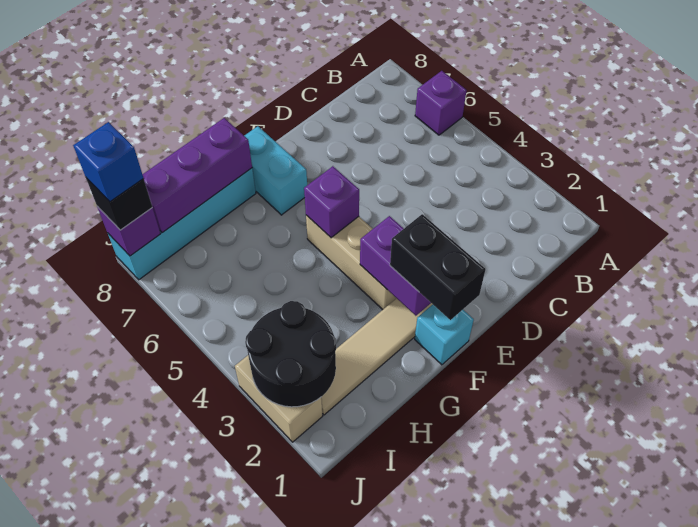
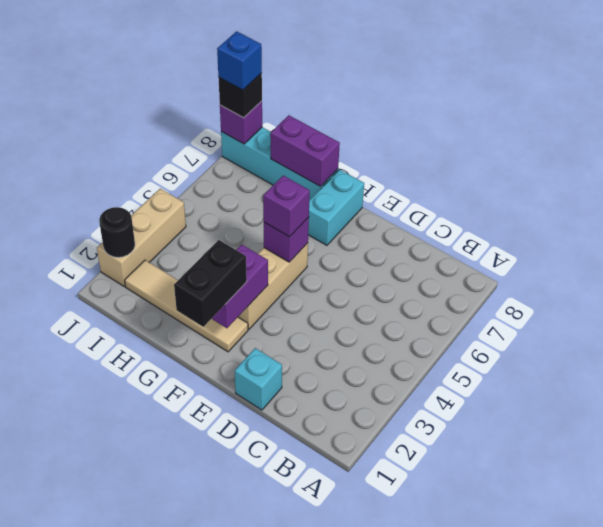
purple brick A6 level 1 -> purple brick F5 level 3
cyan brick F1 level 1 -> cyan brick D1 level 1
purple brick G8:I8 level 2 -> purple brick G8:H8 level 2
black round brick I2:J3 level 2 -> black round brick J2 level 2
tan brick J2:J3 level 1 -> tan brick J2:J4 level 1

